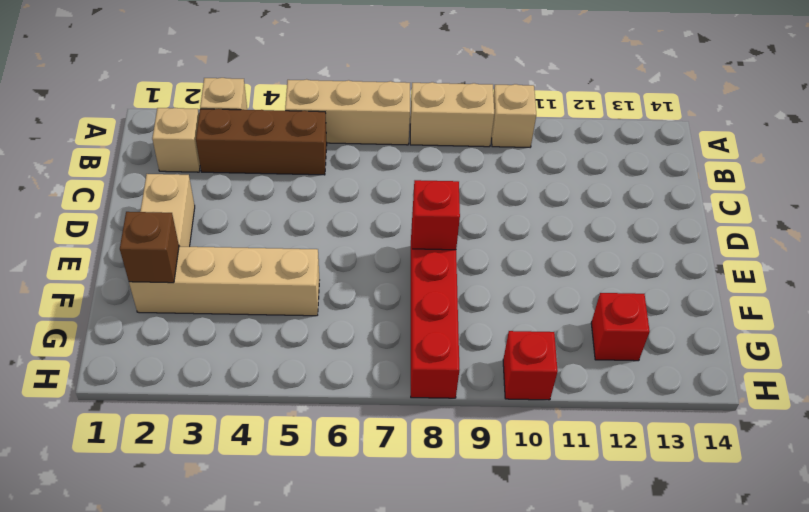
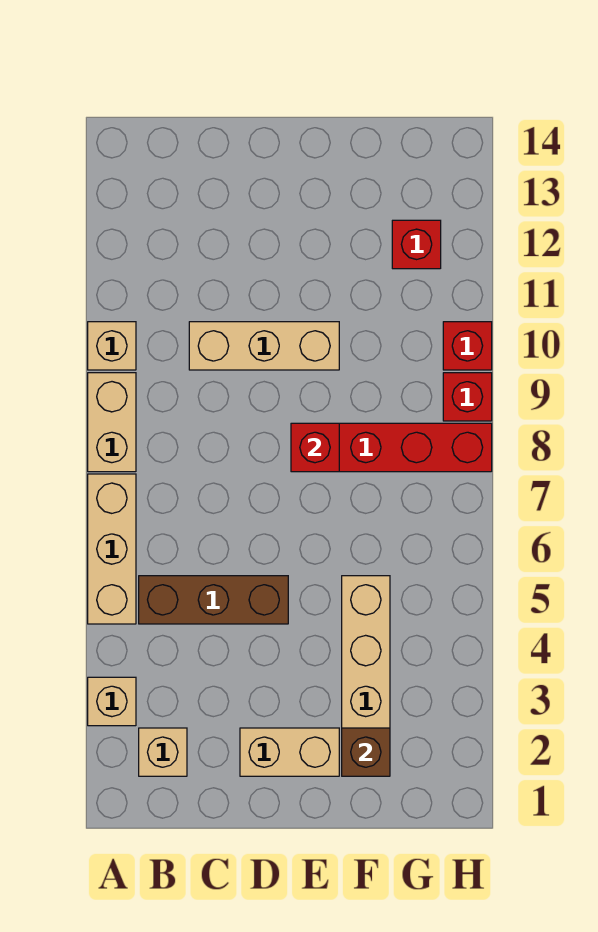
brown brick B3:B5 level 1 -> brown brick B5:D5 level 1
none -> tan brick C10:E10 level 1
none -> red brick H9 level 1

